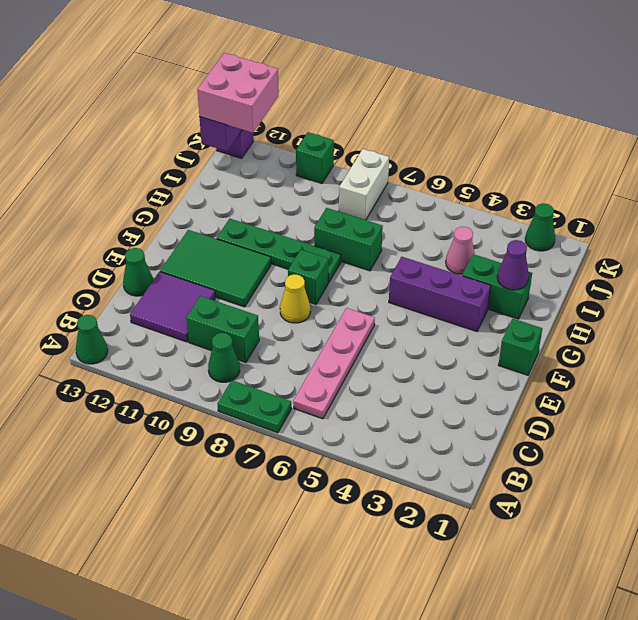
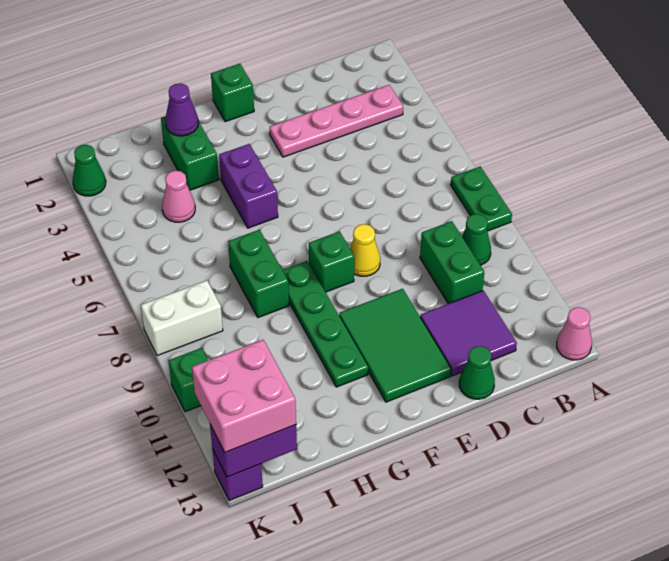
green cone A13 level 1 -> pink cone A13 level 1
pink plate B6:E6 level 1 -> pink plate B3:E3 level 1
purple brick G3:G5 level 1 -> purple brick G4:G5 level 1

